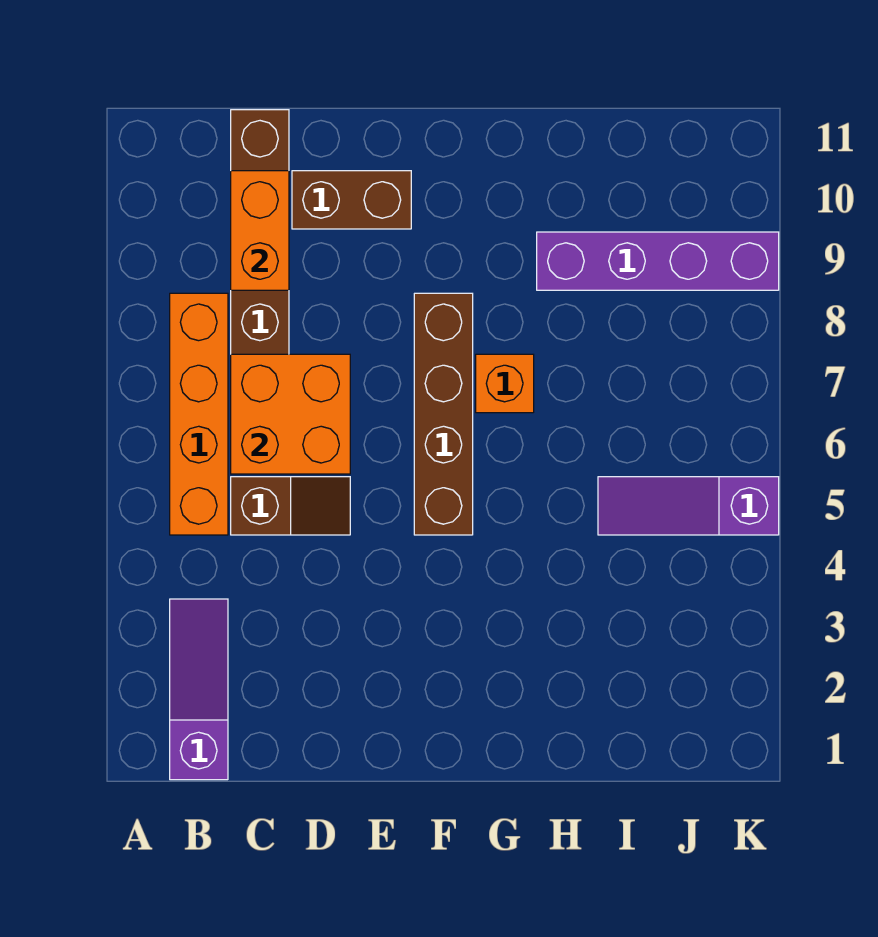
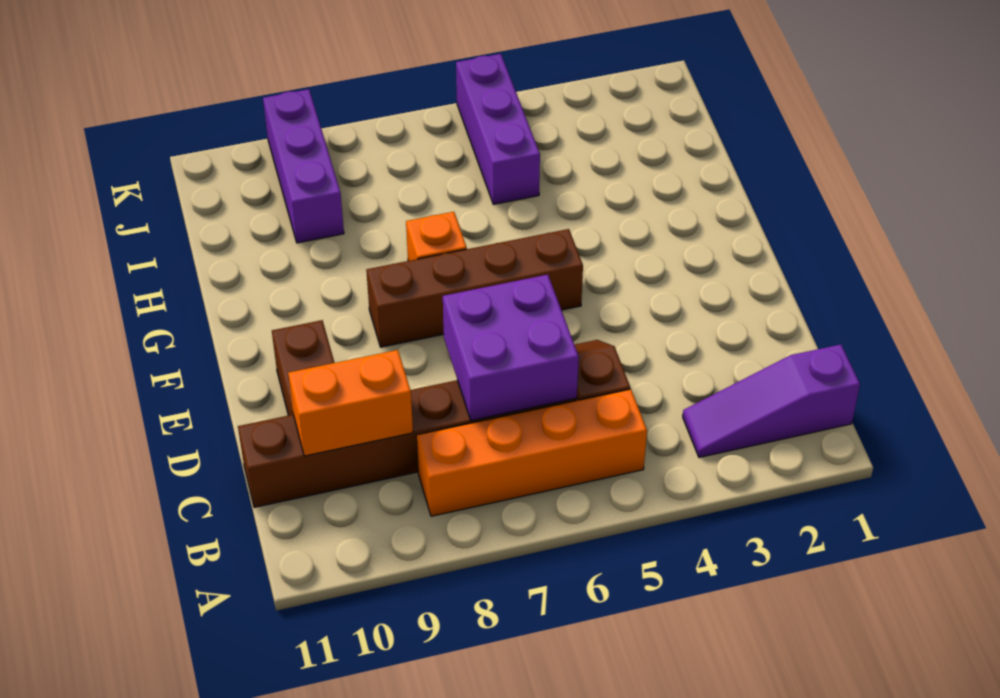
orange brick C6:D7 level 2 -> purple brick C6:D7 level 2
purple brick H9:K9 level 1 -> purple brick I9:K9 level 1
purple slope I5:K5 level 1 top K -> purple brick I5:K5 level 1

